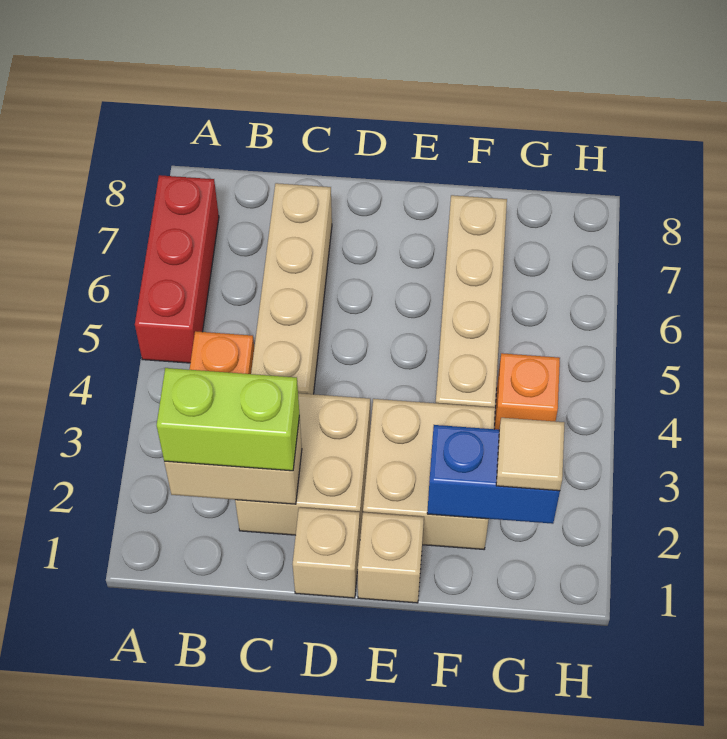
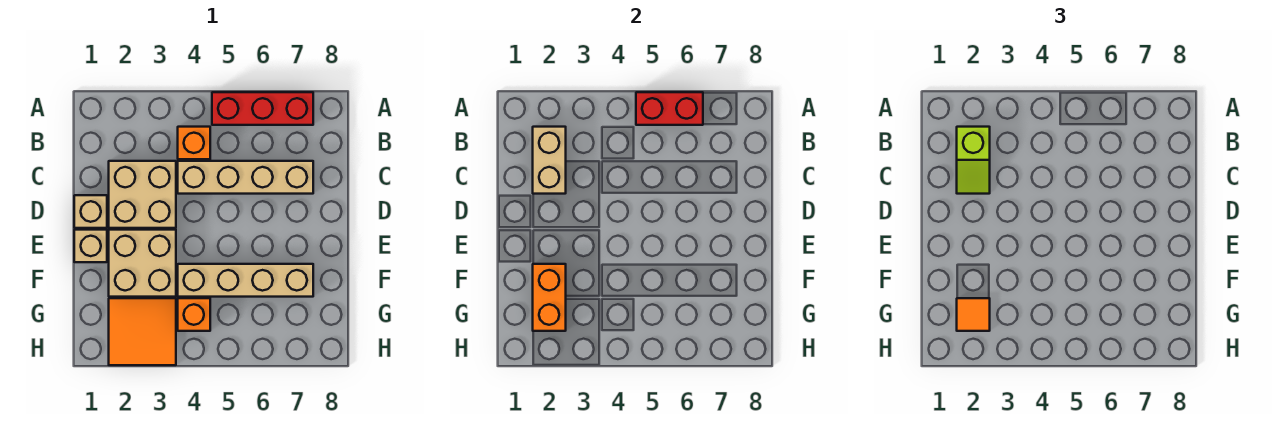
none -> red brick A5:A6 level 2
lime brick B2:C2 level 3 -> lime slope B2:C2 level 3 top B
blue brick F2:G2 level 2 -> orange brick F2:G2 level 2
none -> orange tile G2:H3 level 1
tan tile G2 level 3 -> orange tile G2 level 3

